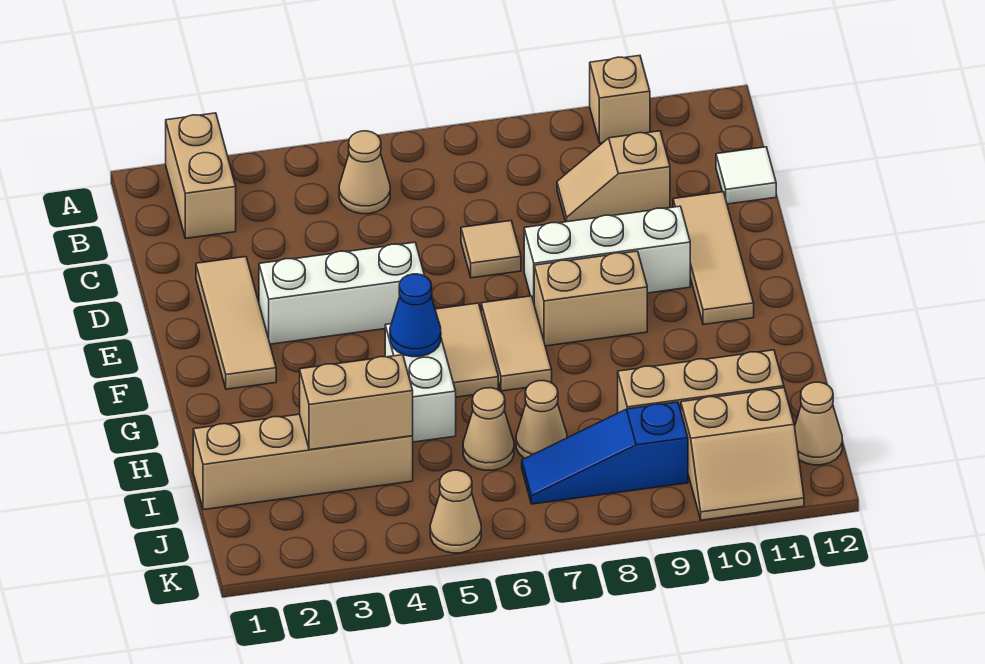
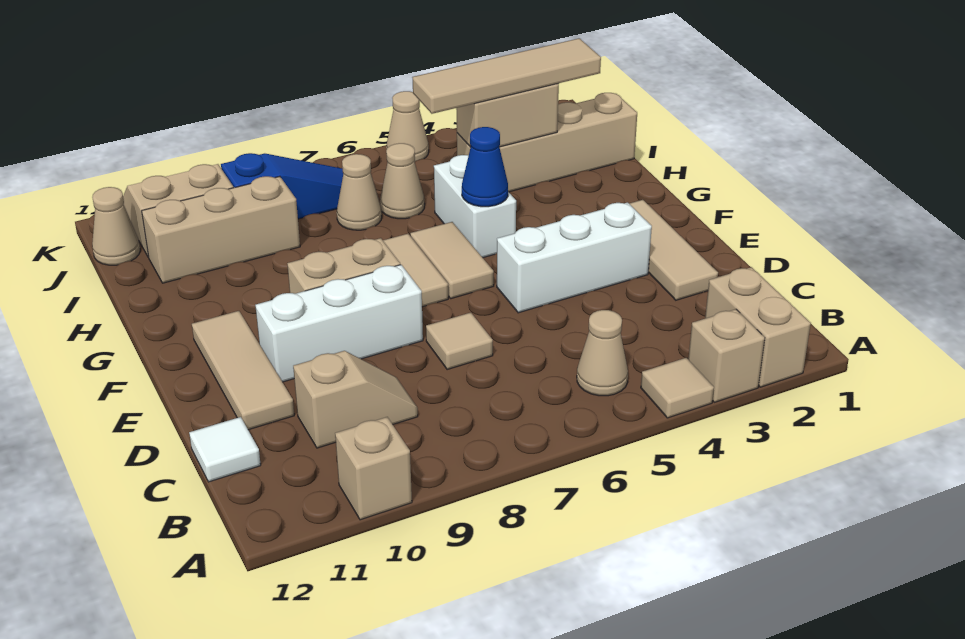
none -> tan brick A3 level 1
none -> tan tile A4 level 1
none -> tan tile I2:I5 level 3

